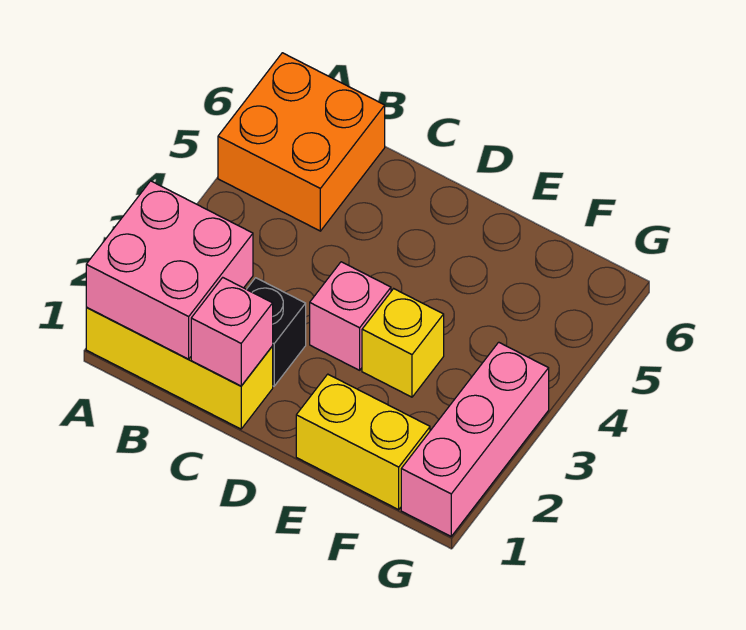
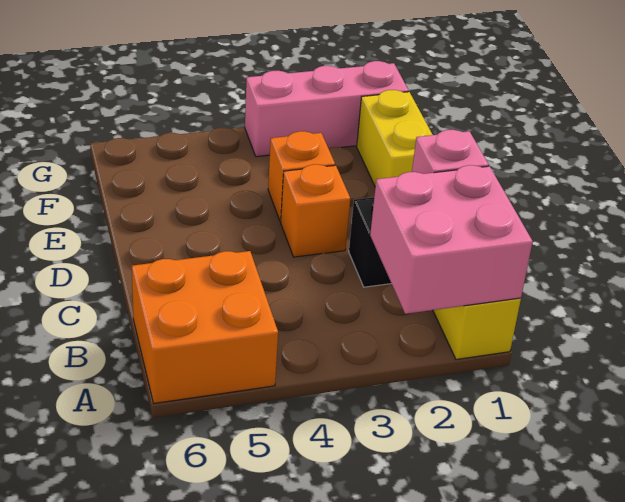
pink brick D3 level 1 -> orange brick D3 level 1
yellow brick E3 level 1 -> orange brick E3 level 1

